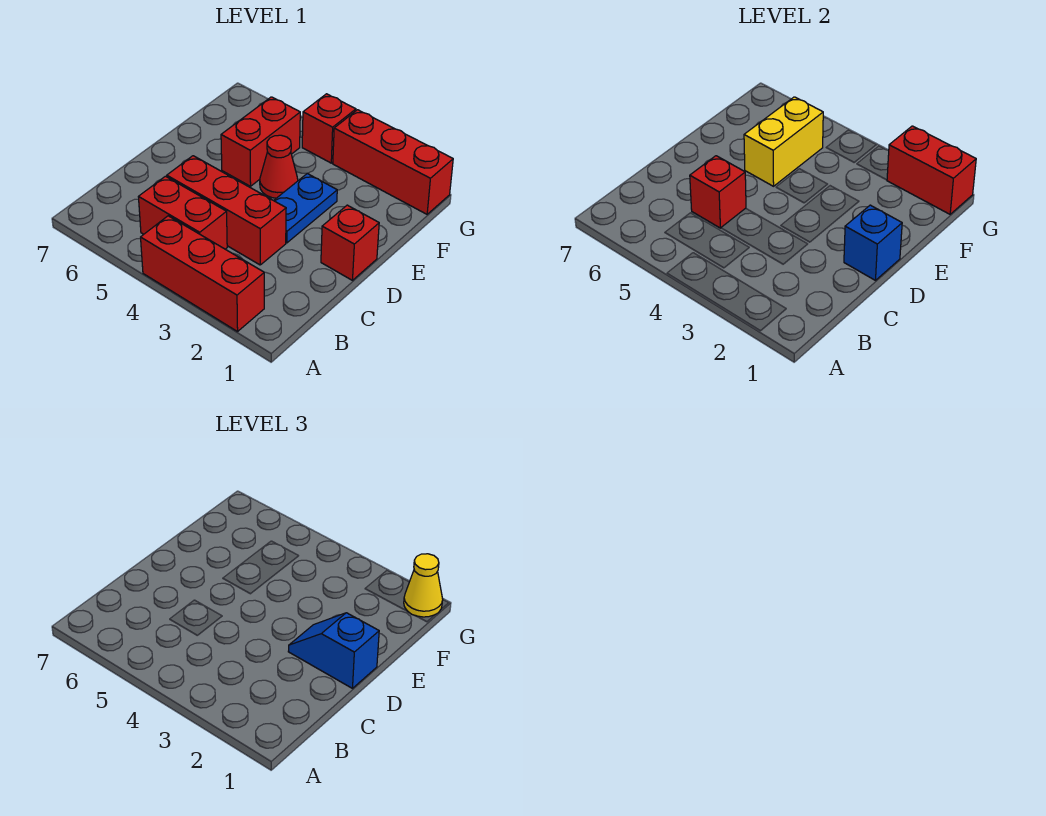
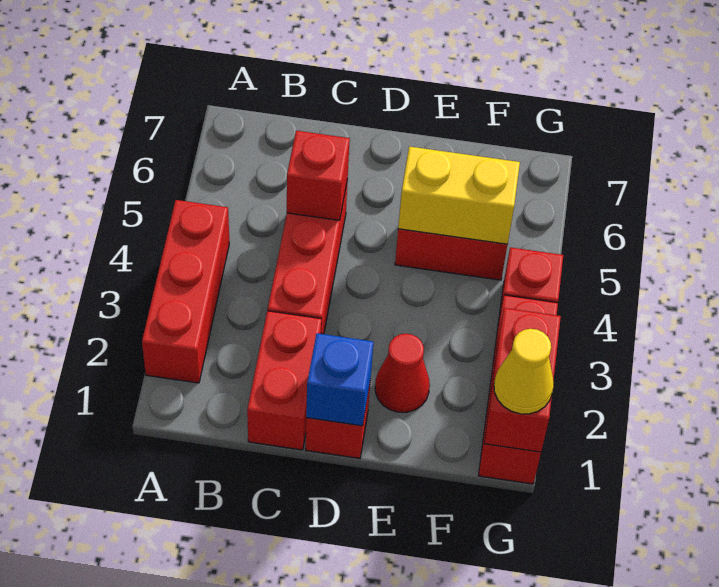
red brick B4:B5 level 1 -> red brick C1:C2 level 1
blue slope D1:D2 level 3 top 1 -> none
blue plate D3:E3 level 1 -> none
red cone E4 level 1 -> red cone E2 level 1

